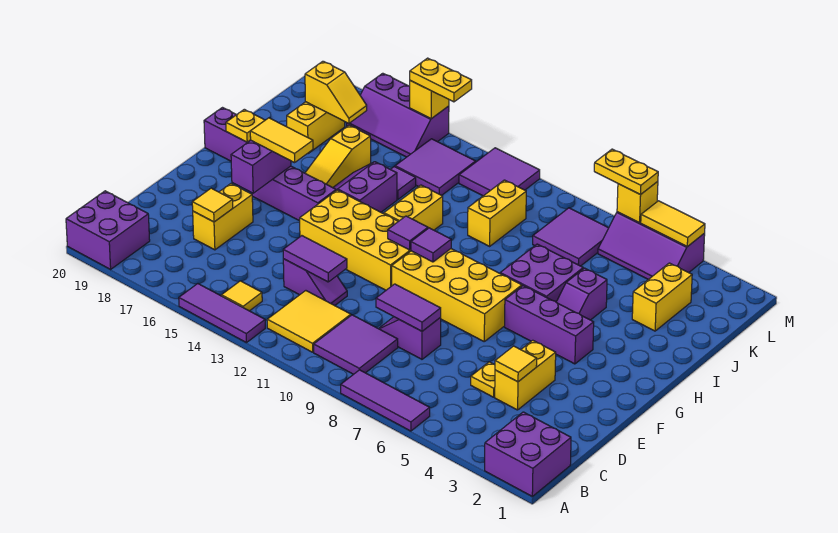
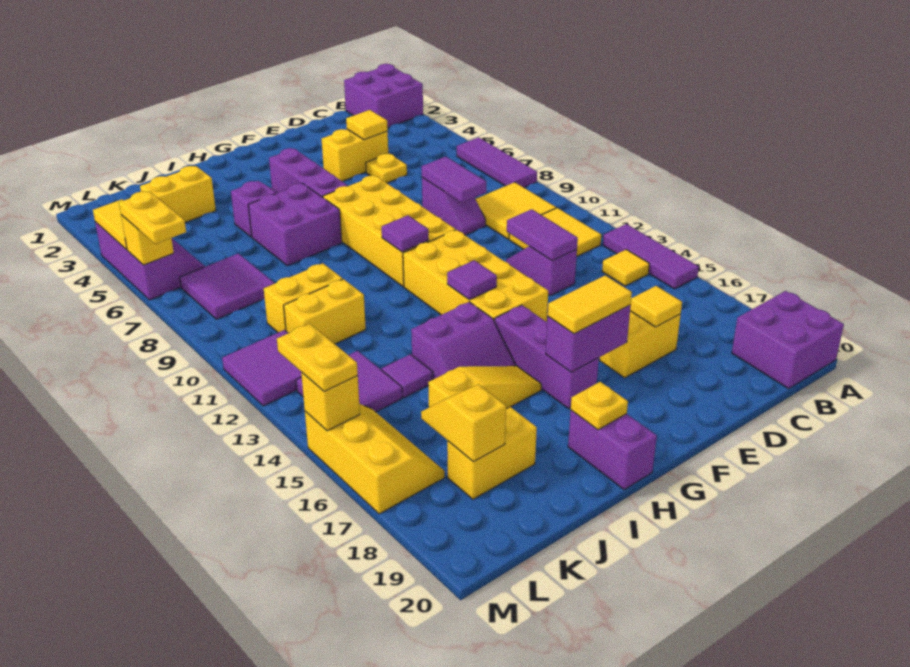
purple tile B9:C10 level 1 -> yellow tile B9:C10 level 1
purple tile G11 level 2 -> purple tile G13 level 2
yellow tile G16:G17 level 3 -> yellow tile F17:G17 level 3
yellow brick H12:I12 level 1 -> yellow brick J11:K11 level 1
purple slope L15:M17 level 1 top M -> yellow slope L15:M17 level 1 top M

